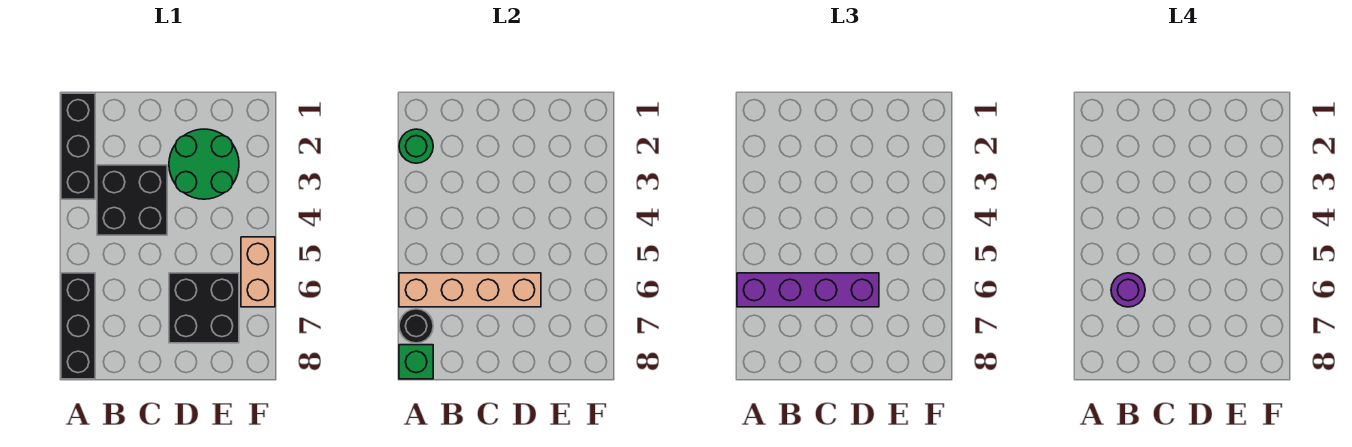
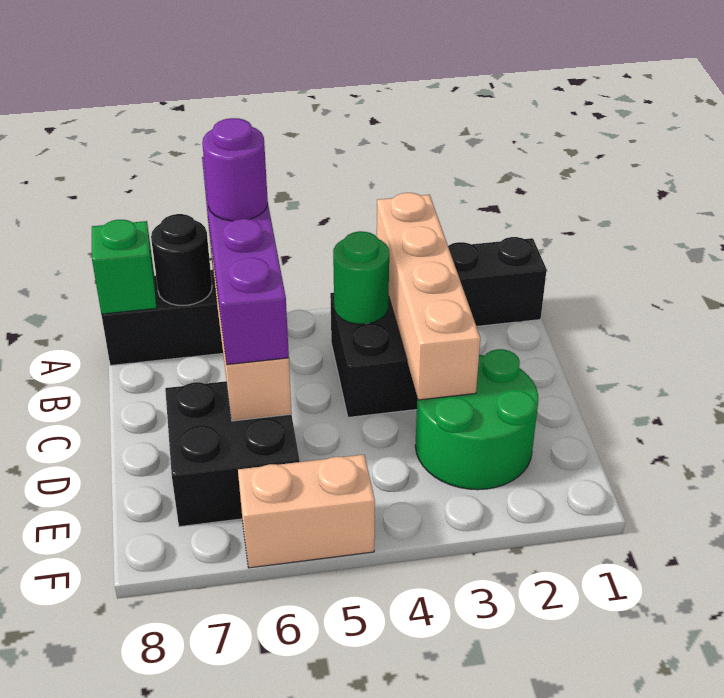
green round brick A2 level 2 -> green round brick B4 level 2
none -> tan brick A3:D3 level 2

